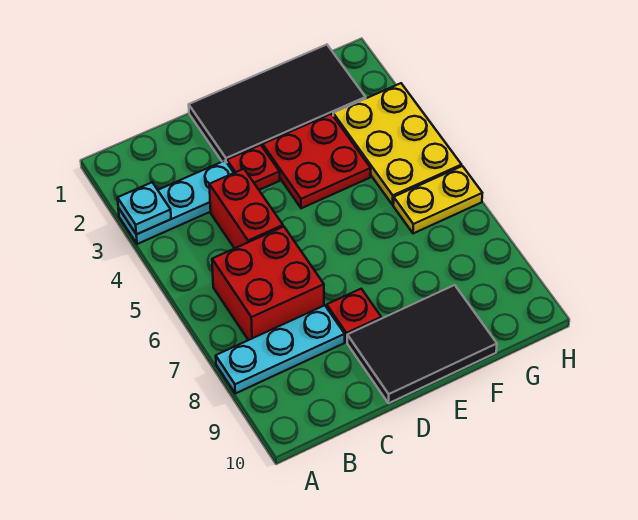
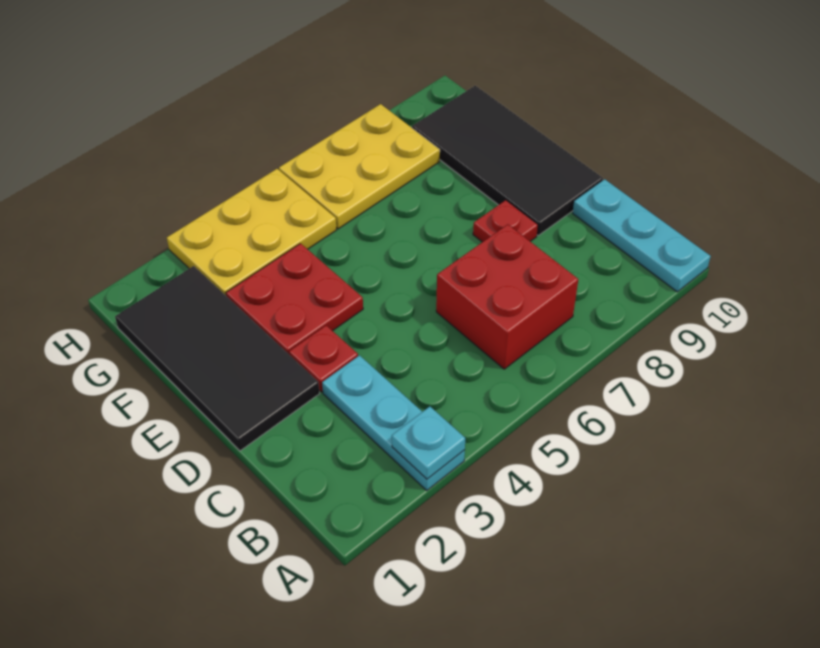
cyan plate A8:C8 level 1 -> cyan plate A10:C10 level 1
red brick C4:C5 level 1 -> none
black tile D9:F10 level 1 -> black tile D9:G10 level 1
yellow plate G6:H6 level 1 -> yellow plate G6:H8 level 1

